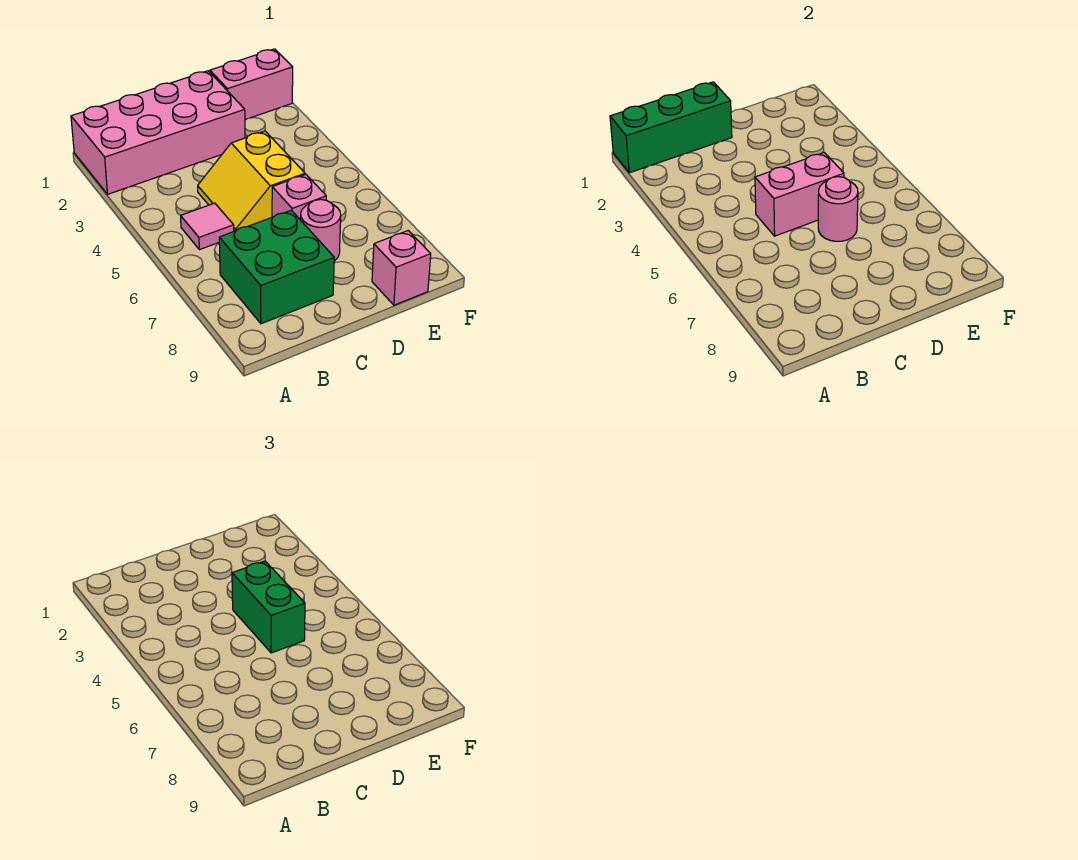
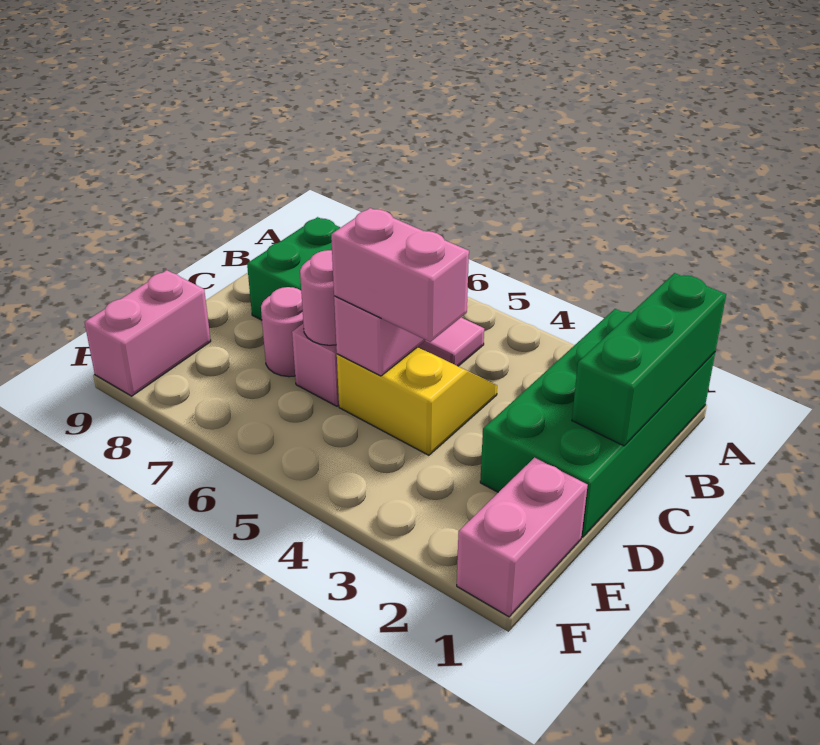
pink brick A1:D2 level 1 -> green brick A1:D2 level 1
green brick D4:D5 level 3 -> pink brick D4:D5 level 3
pink brick E9 level 1 -> pink brick E9:F9 level 1

